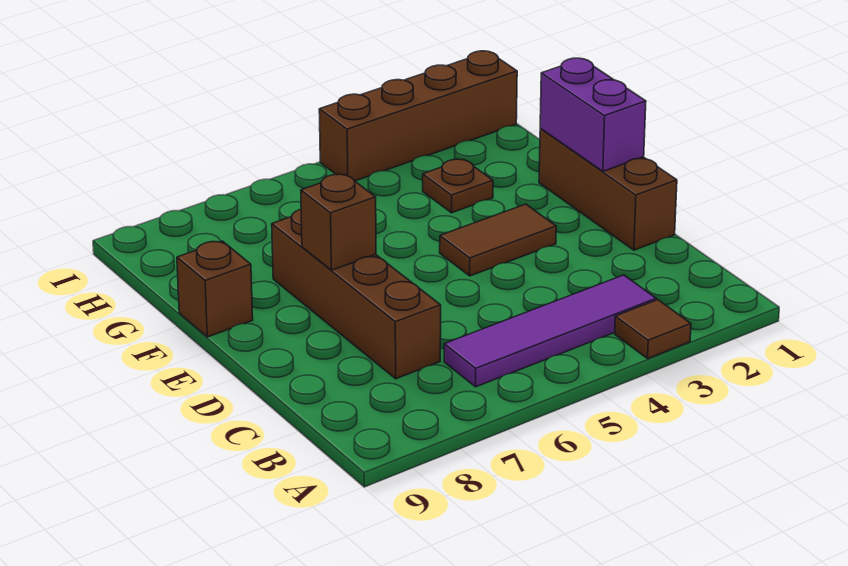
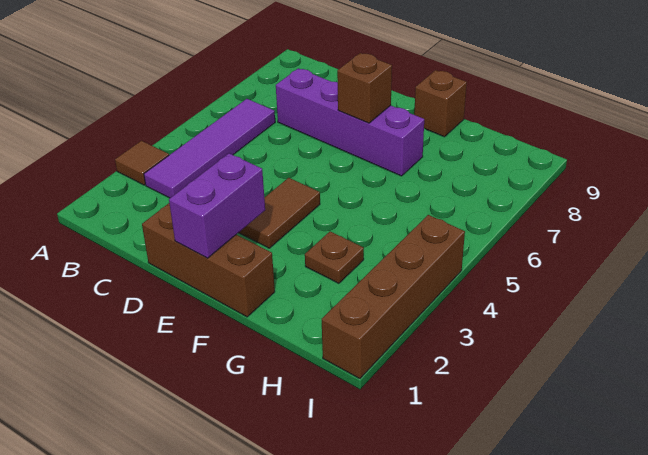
brown brick C7:F7 level 1 -> purple brick C7:F7 level 1
purple brick E1:F1 level 2 -> purple brick E1:E2 level 2

